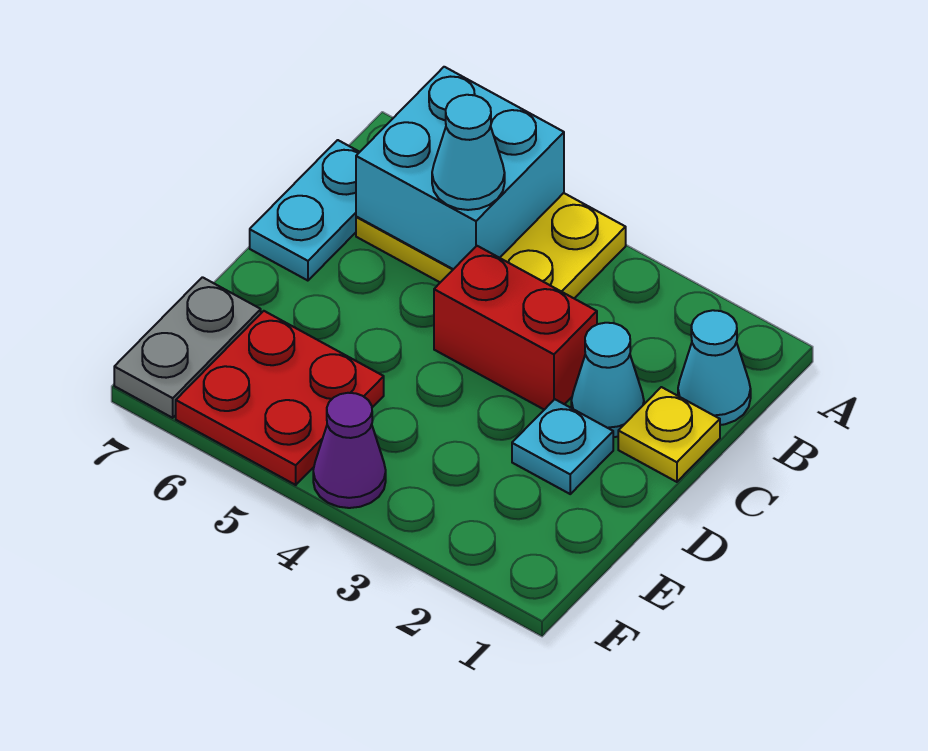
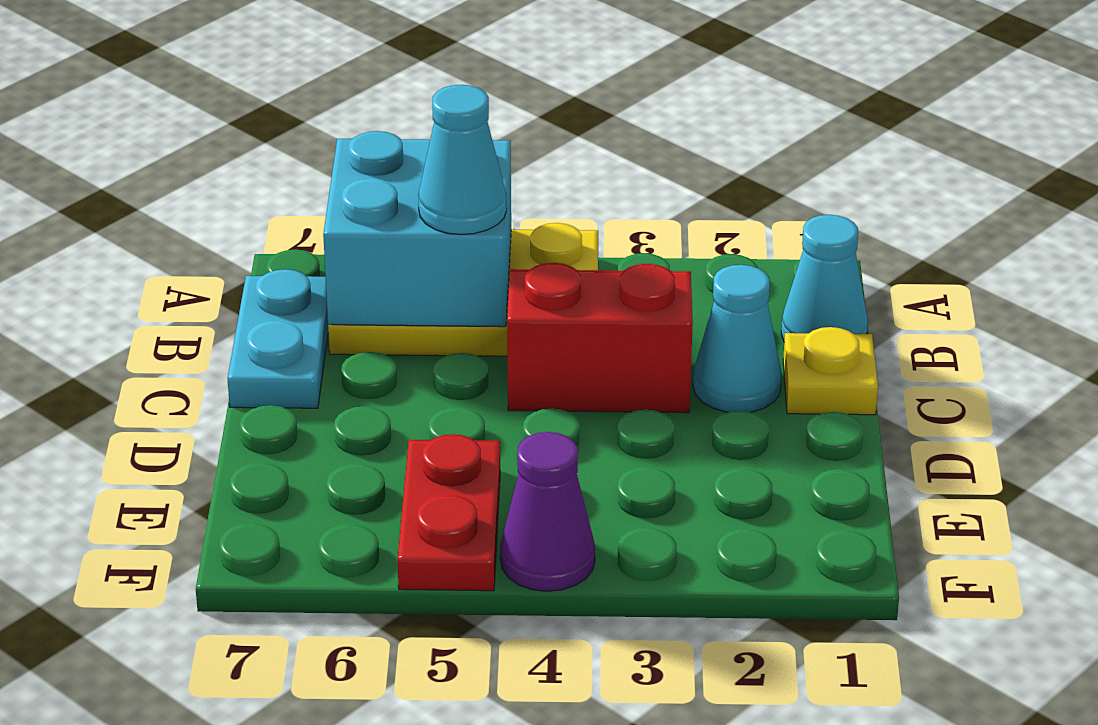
cyan plate D2 level 1 -> none
red plate E5:F6 level 1 -> red plate E5:F5 level 1
grey plate E7:F7 level 1 -> none

